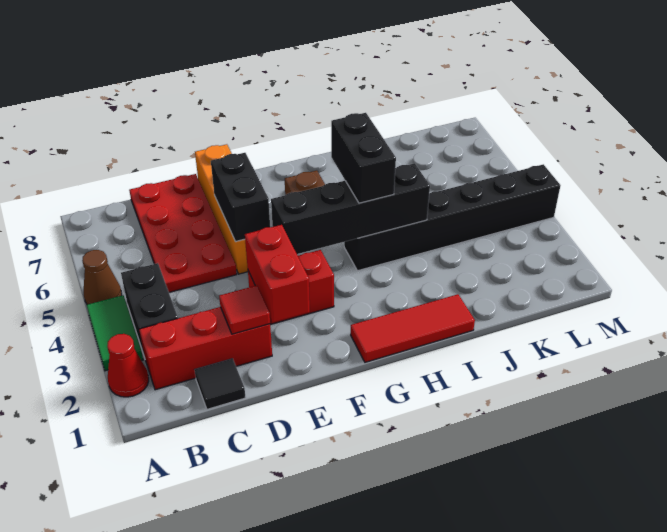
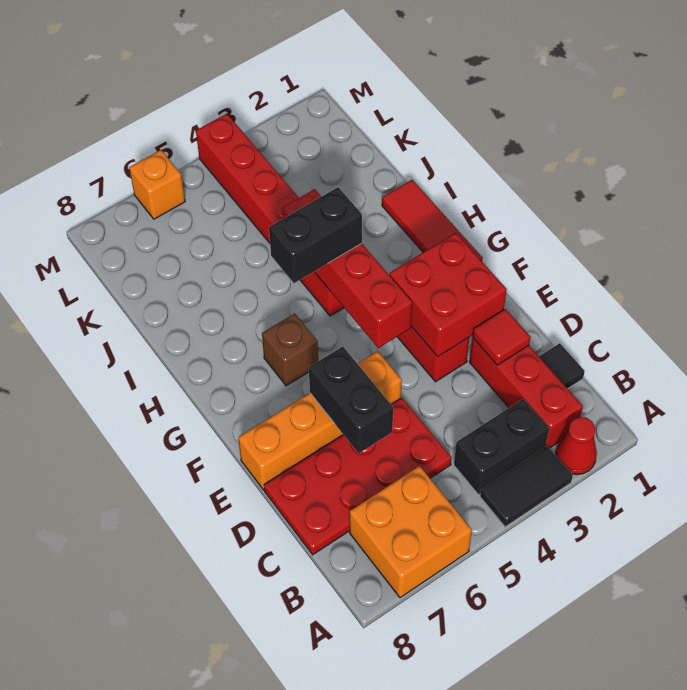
green tile A3:A4 level 1 -> black tile A3:A4 level 1
brown cone A5 level 1 -> none
none -> orange brick A6:B7 level 1
red brick E2:E3 level 2 -> red brick E2:F3 level 2
black brick E5:E6 level 2 -> black brick D6:E6 level 2
black brick F4:I4 level 2 -> red brick F4:I4 level 2
black brick H4:M4 level 1 -> red brick H4:M4 level 1
none -> orange brick M6 level 1

